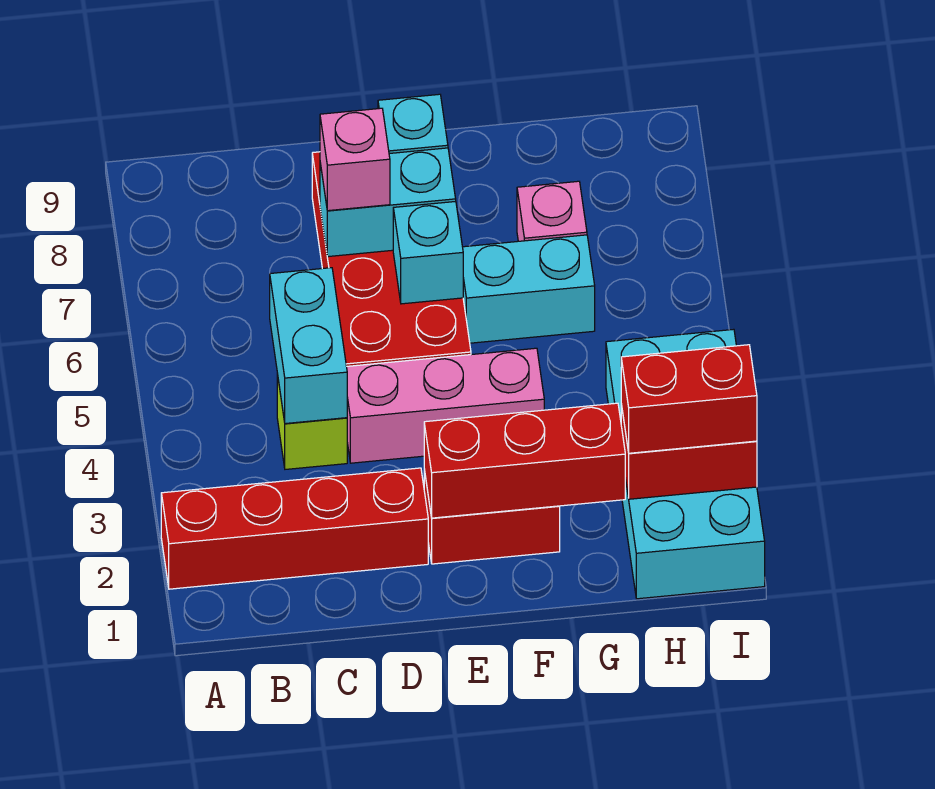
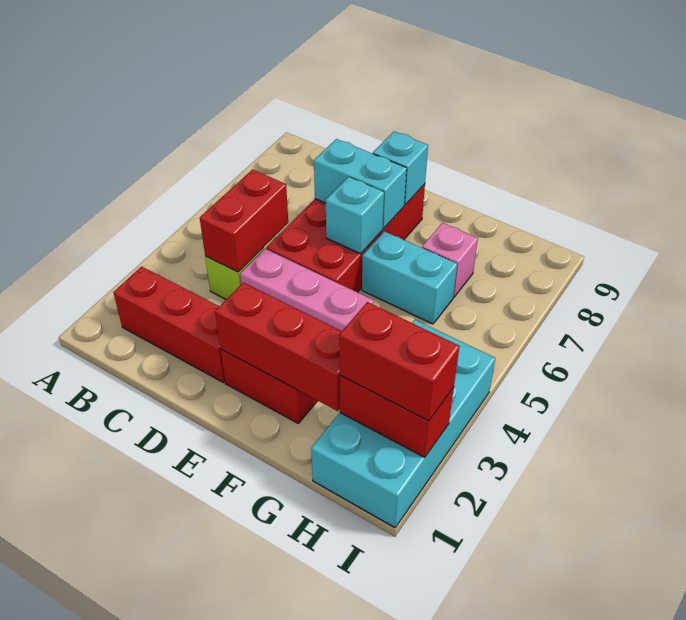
red brick A2:D2 level 1 -> red brick B2:D2 level 1
cyan brick C4:C5 level 2 -> red brick C4:C5 level 2
pink brick D7 level 3 -> none

